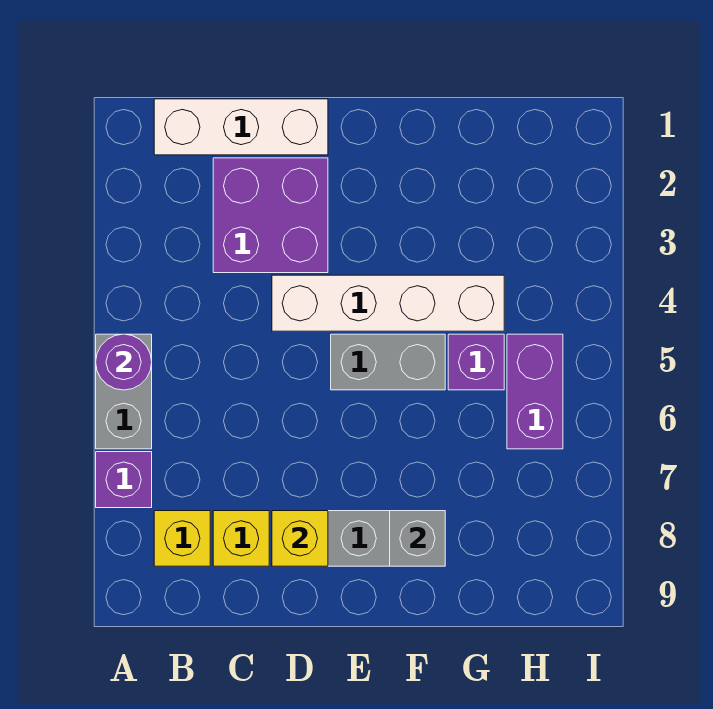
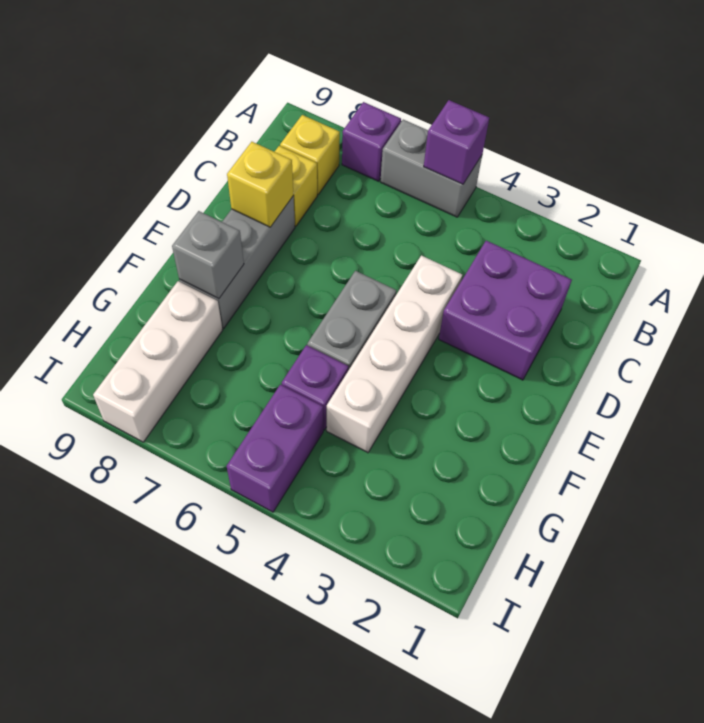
purple round brick A5 level 2 -> purple brick A5 level 2
white brick B1:D1 level 1 -> white brick G8:I8 level 1
purple brick H5:H6 level 1 -> purple brick H5:I5 level 1

